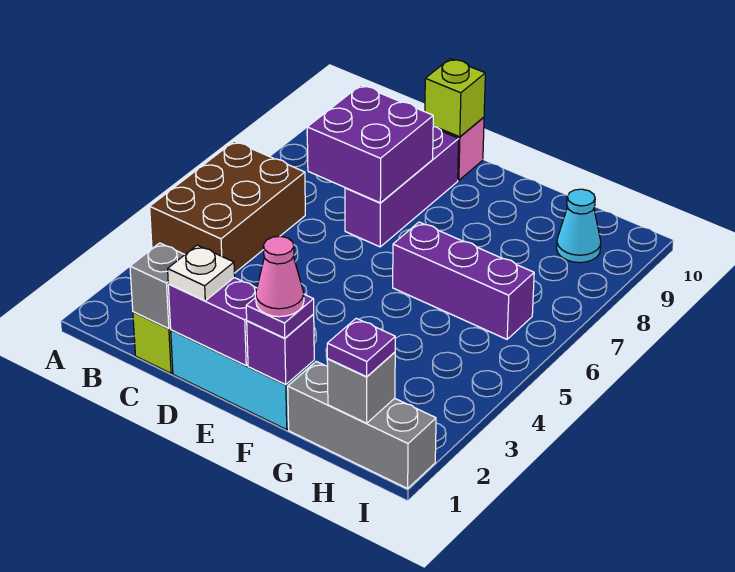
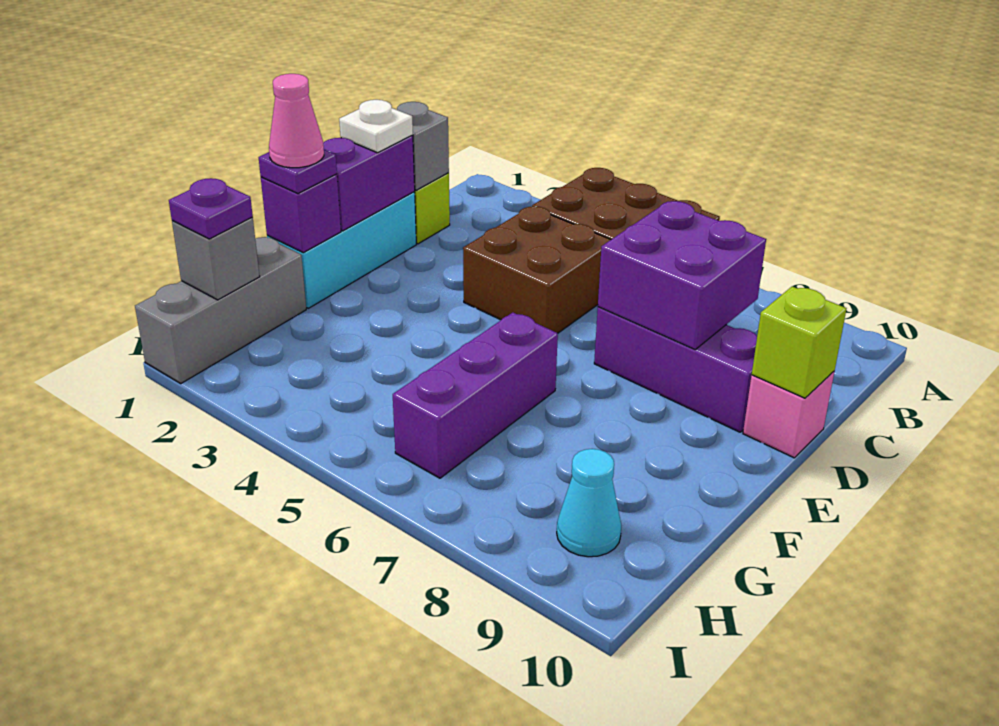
none -> brown brick C4:D5 level 1

